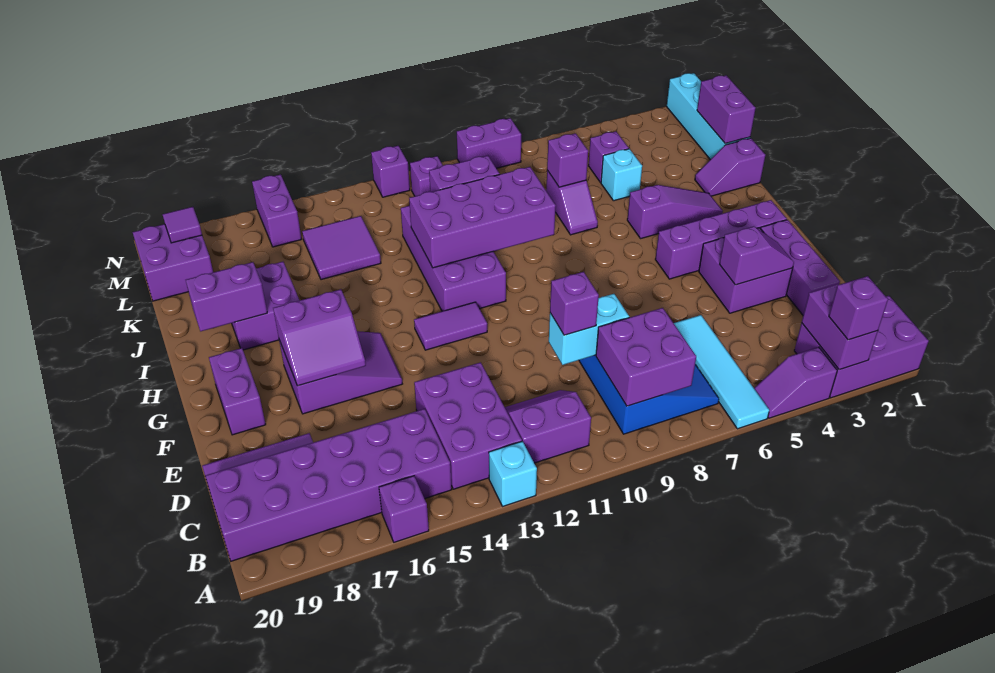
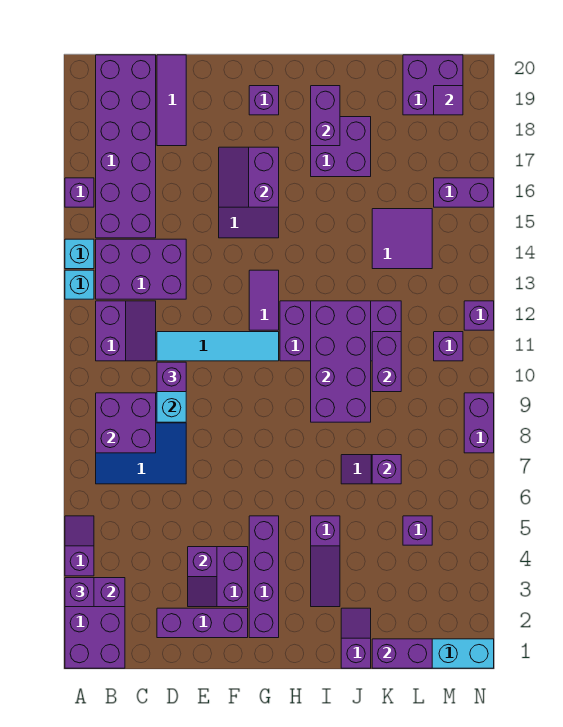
cyan tile A6:D6 level 1 -> cyan tile D11:G11 level 1
purple brick F19:G19 level 1 -> purple brick G19 level 1
cyan brick K5 level 1 -> cyan brick A14 level 1

